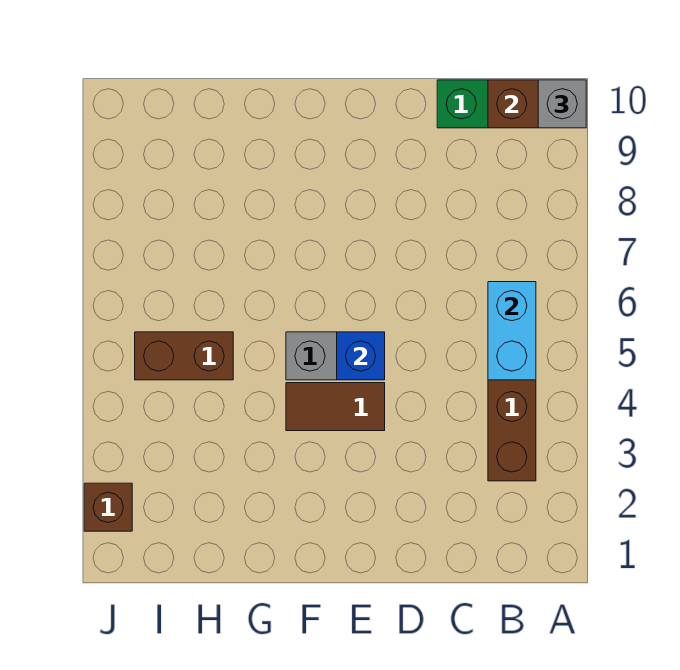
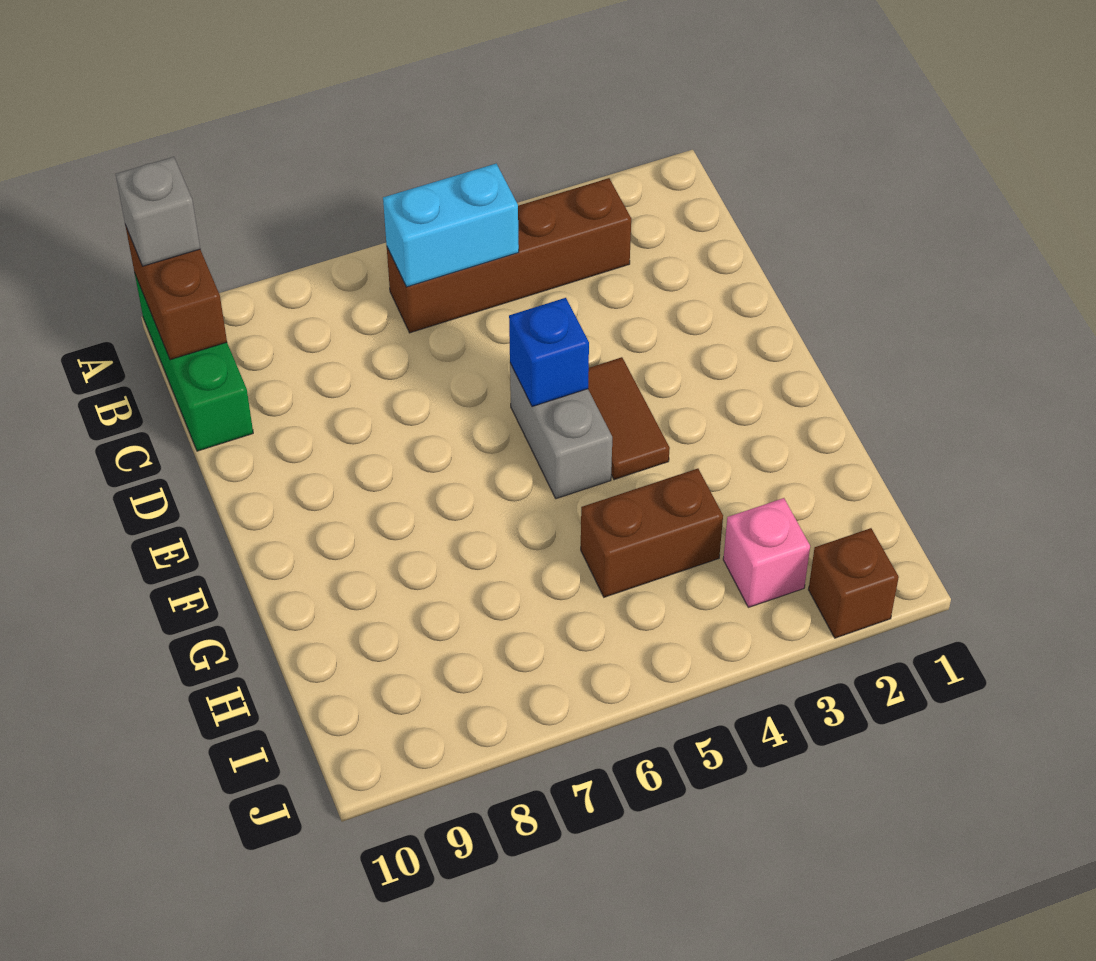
brown brick H5:I5 level 1 -> brown brick H4:H5 level 1
none -> pink brick I3 level 1

